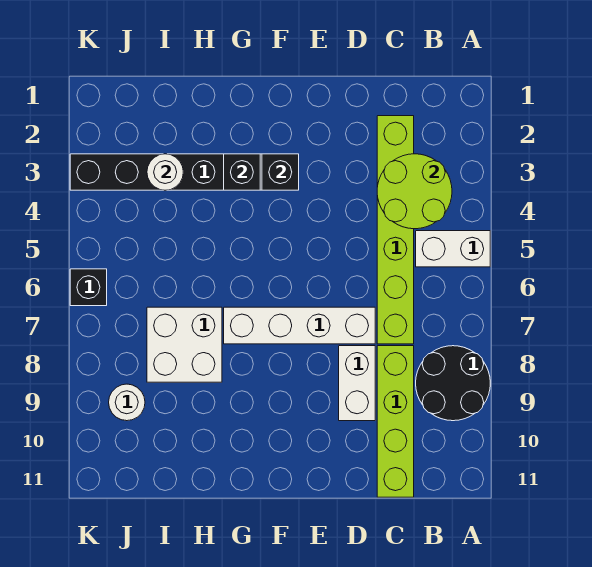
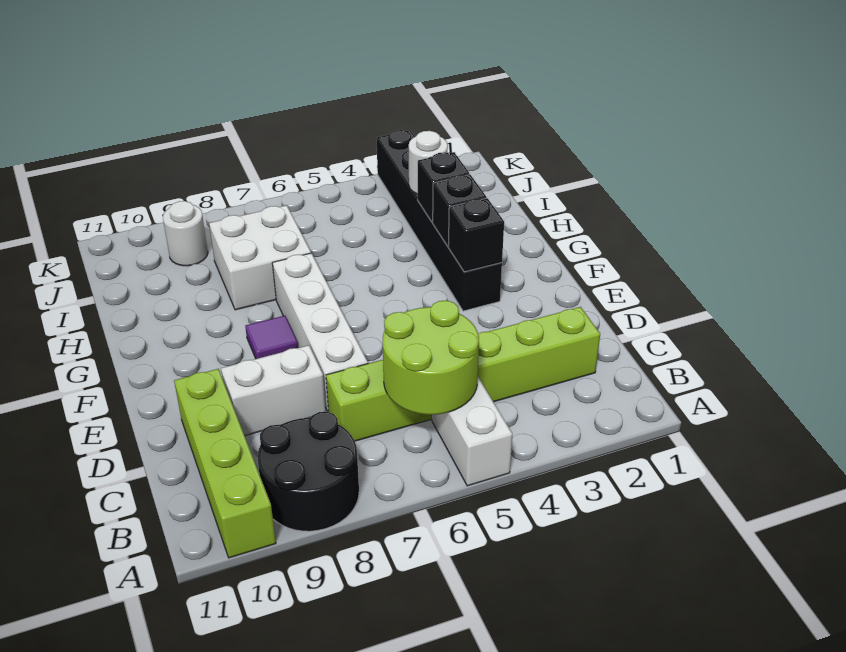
lime round brick B3:C4 level 2 -> lime round brick B5:C6 level 2
lime brick C8:C11 level 1 -> lime brick A10:D10 level 1
none -> purple tile F8 level 1
black brick K6 level 1 -> black brick H3 level 2

